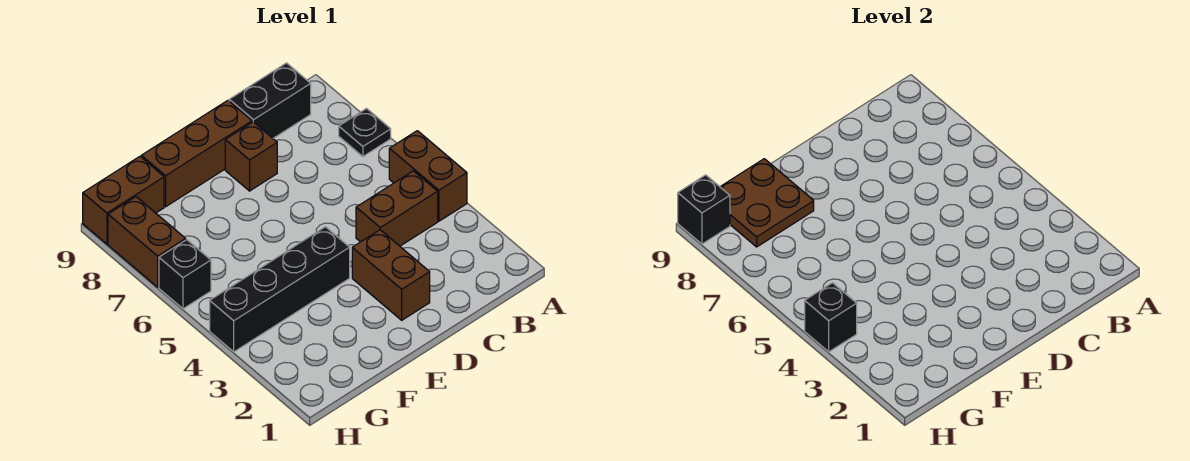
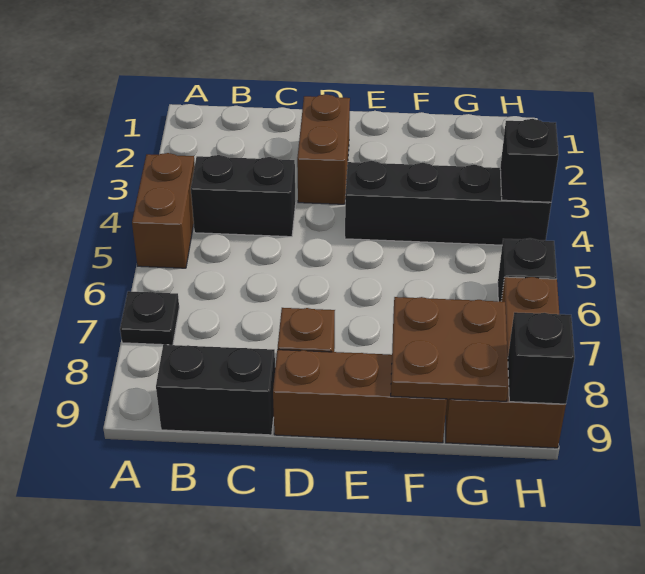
brown brick B4:C4 level 1 -> black brick B4:C4 level 1

